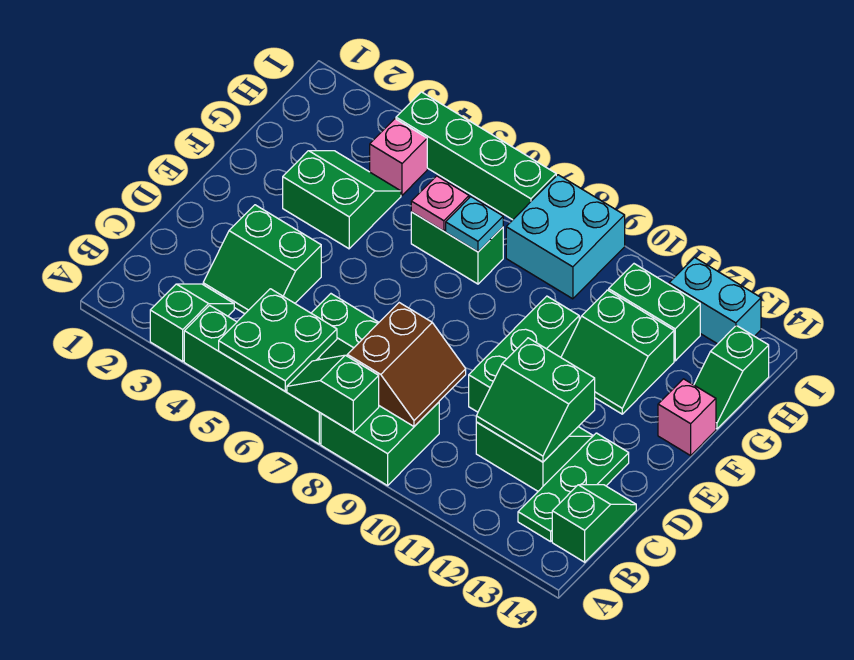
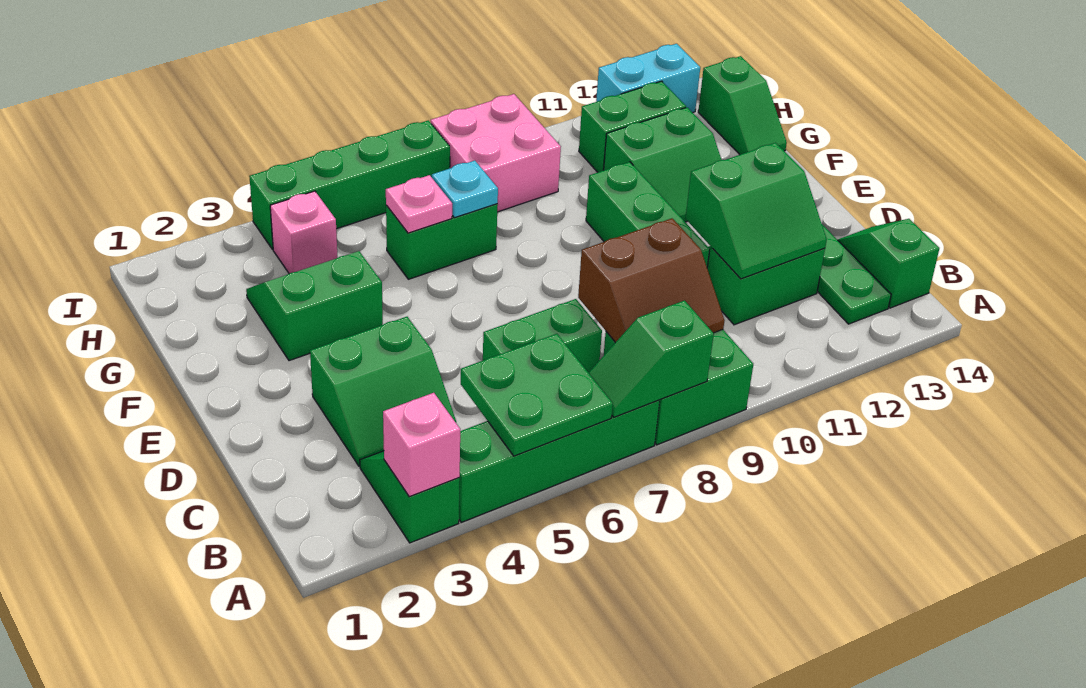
brown slope B8:C9 level 2 top 8 -> brown slope B8:C9 level 2 top C
pink brick F14 level 1 -> pink brick A3 level 2
cyan brick H8:I9 level 1 -> pink brick H8:I9 level 1

